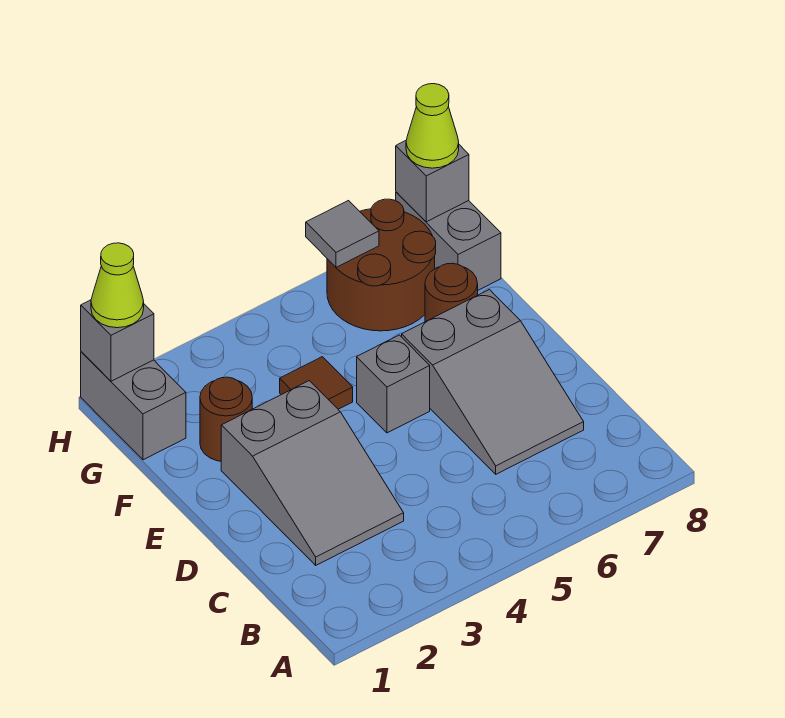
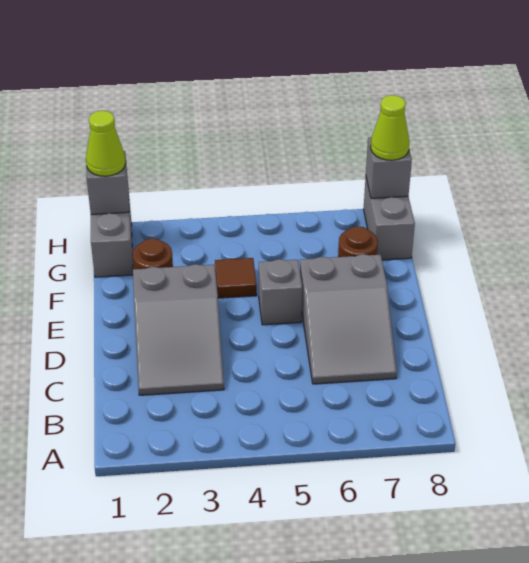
brown round brick G6:H7 level 1 -> none
grey tile H6 level 2 -> none

